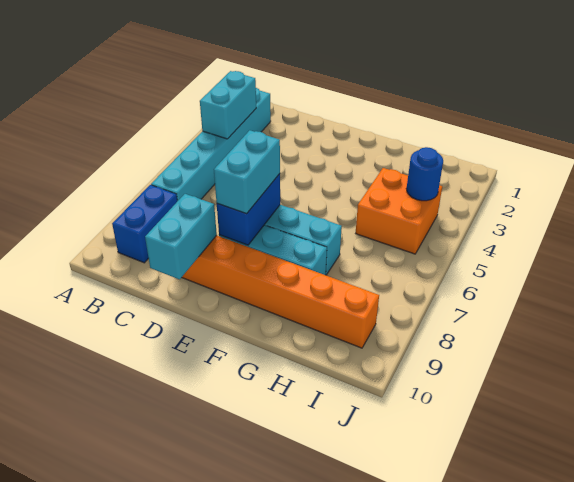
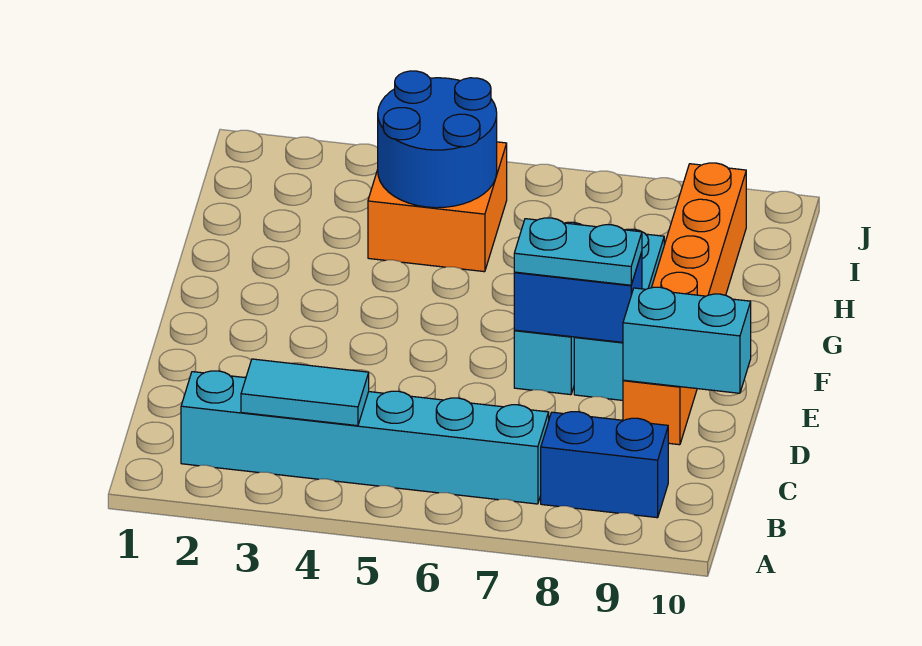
cyan brick B3:B4 level 2 -> cyan tile B3:B4 level 2
cyan brick E7:E8 level 3 -> cyan plate E7:E8 level 3
blue round brick I4 level 2 -> blue round brick H4:I5 level 2

